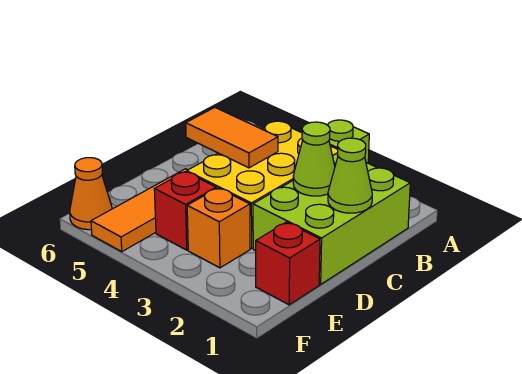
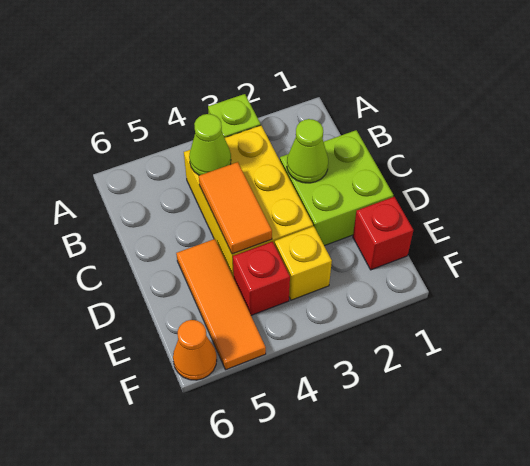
lime brick B1:D2 level 1 -> lime brick C1:D2 level 1
lime cone C1 level 2 -> lime cone B4 level 2
orange tile C4:C5 level 2 -> orange tile C4:D4 level 2
orange brick E3 level 1 -> yellow brick E3 level 1

